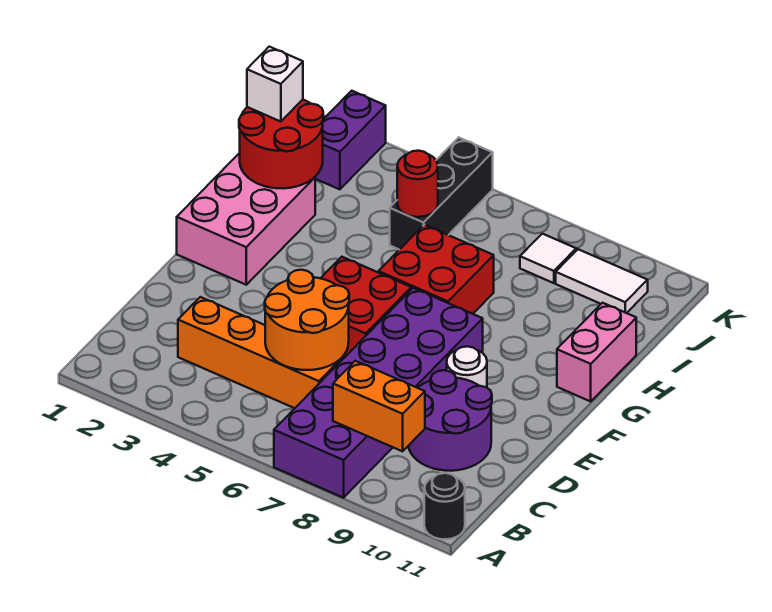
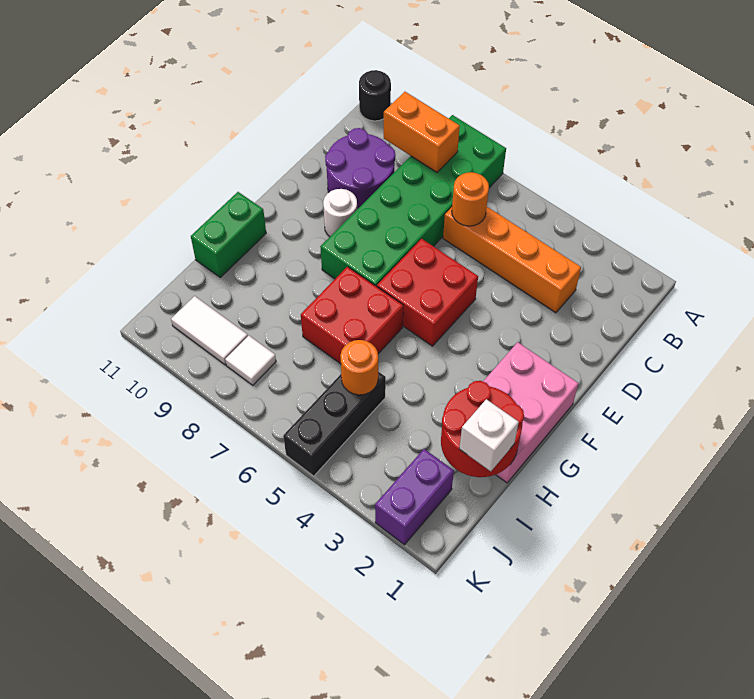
purple brick A7:F8 level 1 -> green brick A7:F8 level 1
orange round brick C5:D6 level 2 -> orange round brick C6 level 2
pink brick G11:H11 level 1 -> green brick G11:H11 level 1
red round brick I5 level 2 -> orange round brick I5 level 2

